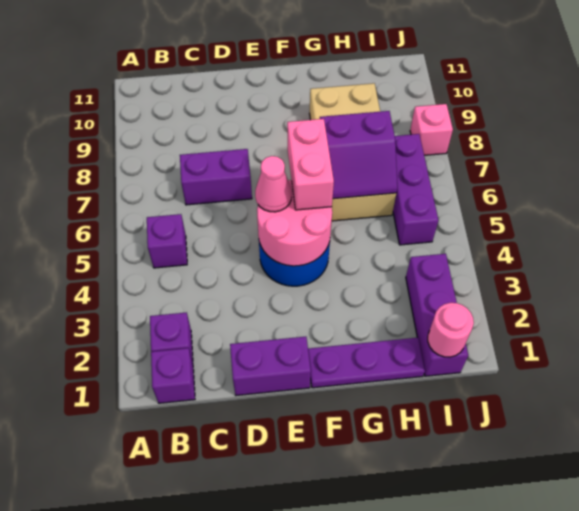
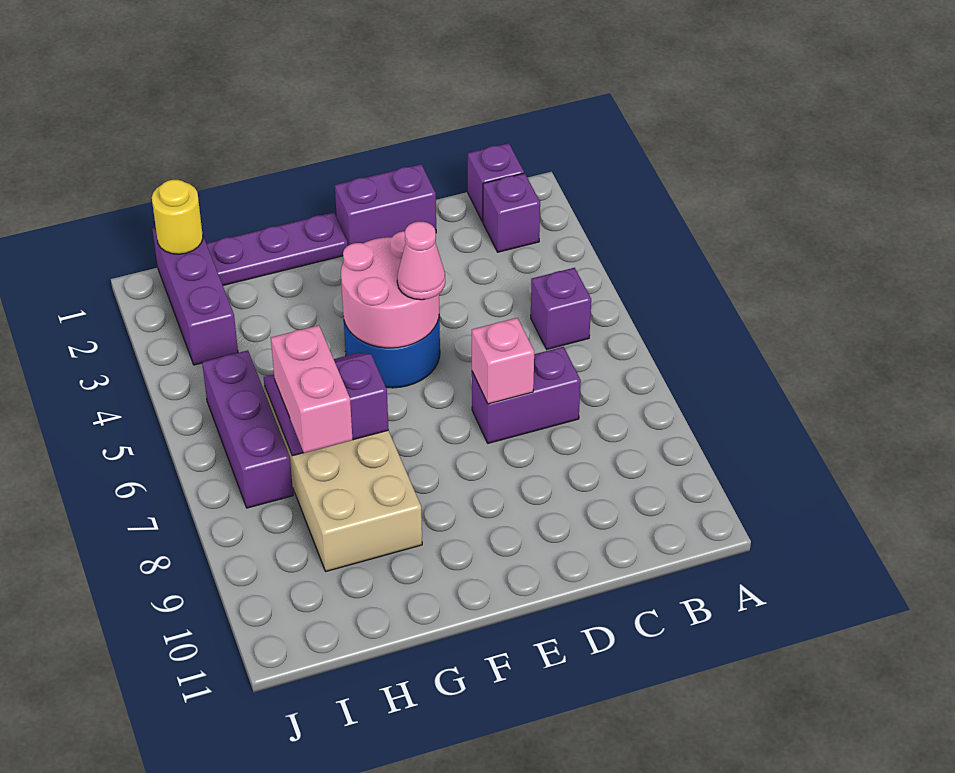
pink brick F5:F6 level 3 -> pink brick H7:H8 level 3
pink round brick I1 level 2 -> yellow round brick I1 level 2
pink brick J8 level 1 -> pink brick D7 level 2

